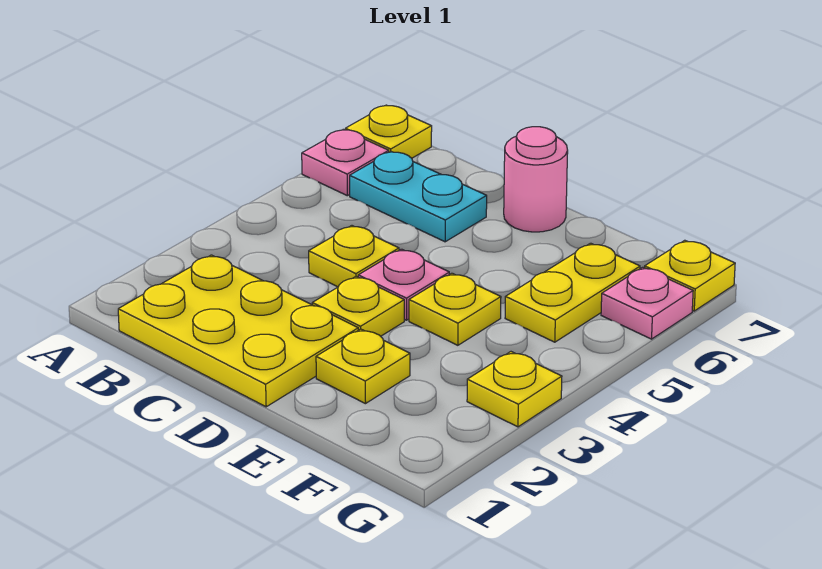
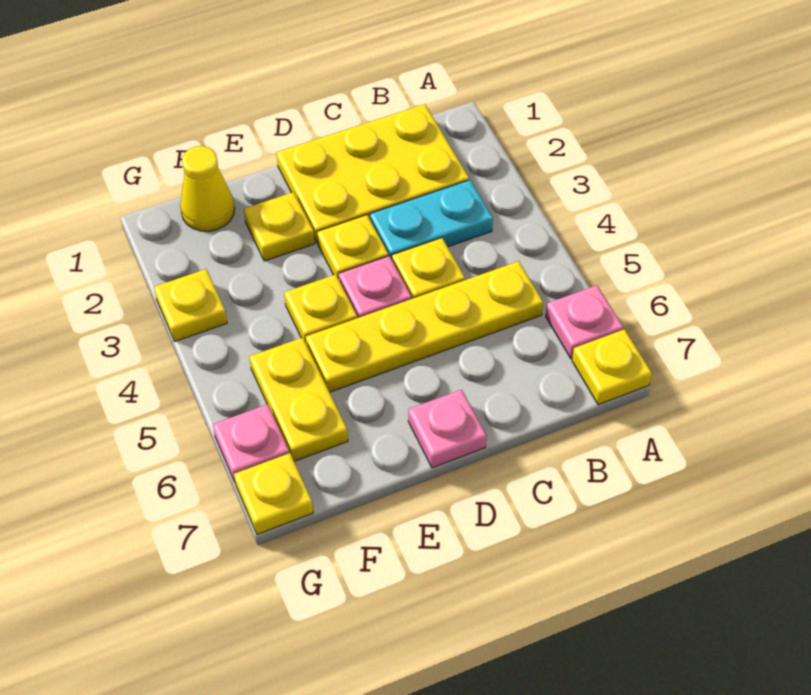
none -> yellow plate B5:E5 level 1
cyan plate B6:C6 level 1 -> cyan plate B3:C3 level 1
pink round brick D7 level 1 -> pink plate D7 level 1
none -> yellow cone F1 level 1

